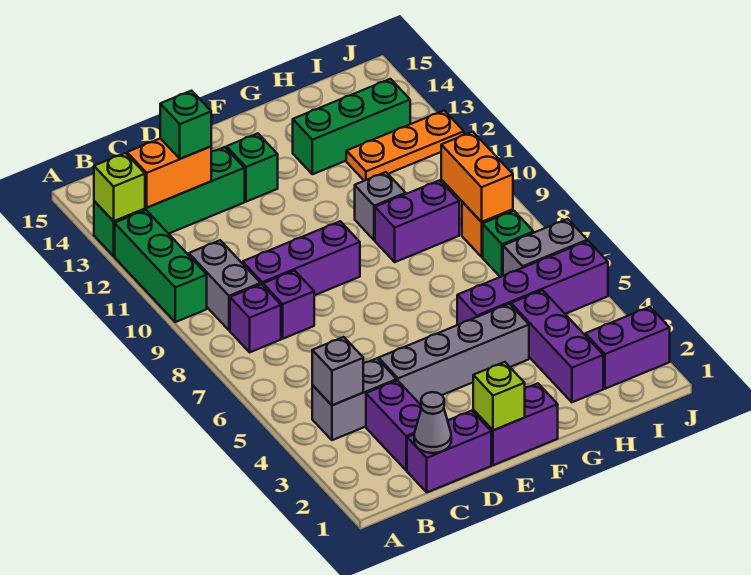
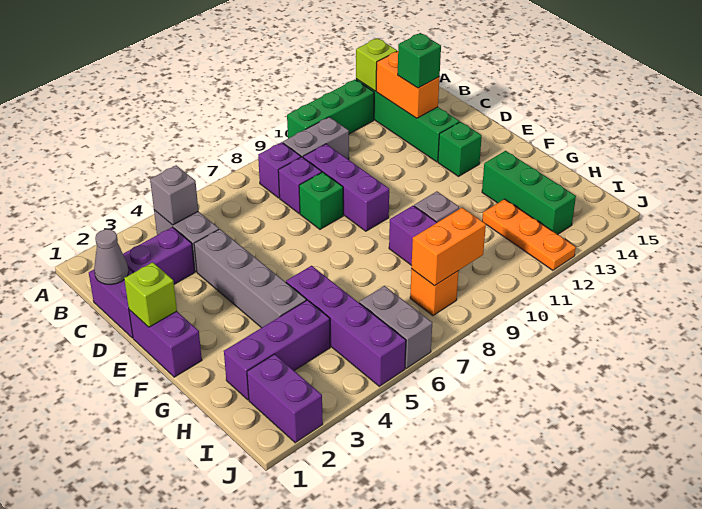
green brick I7 level 1 -> green brick D8 level 1

